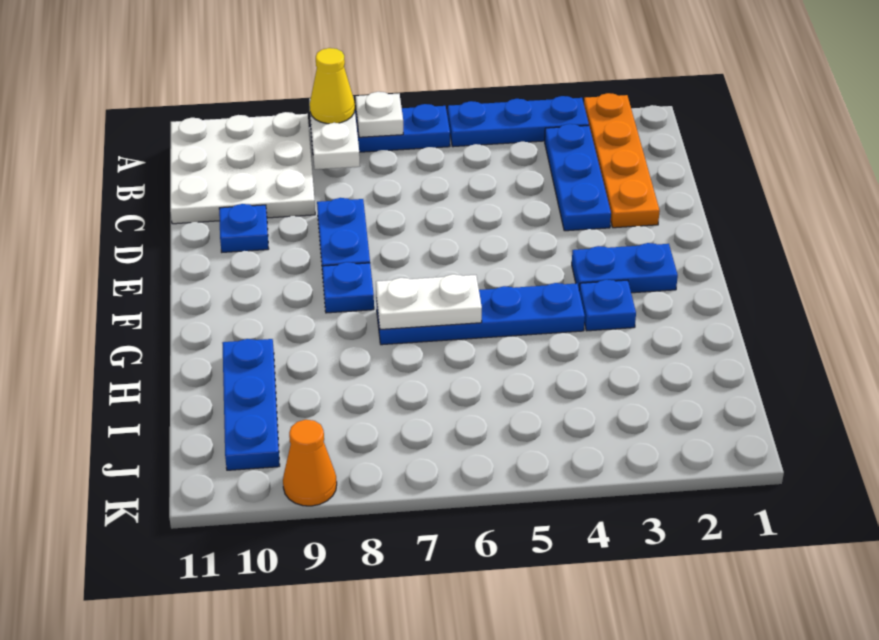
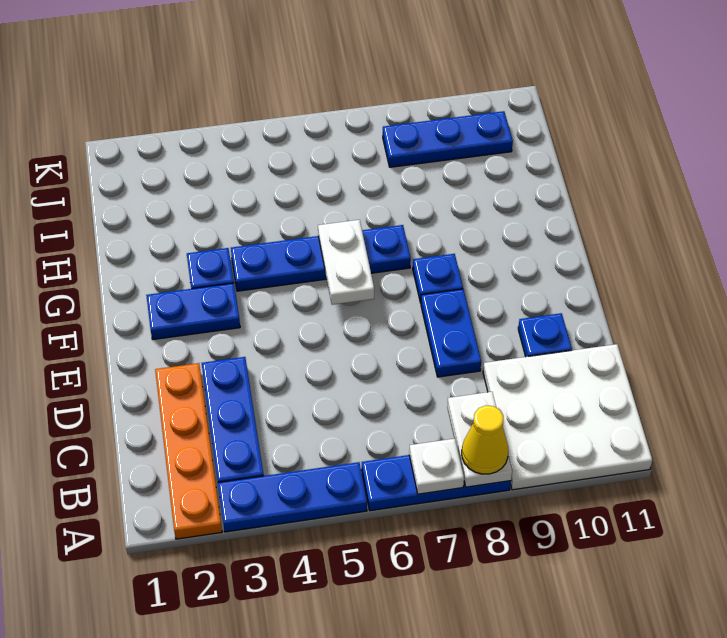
white plate G6:G7 level 2 -> white plate F6:G6 level 2
blue plate H10:J10 level 1 -> blue plate J8:J10 level 1
orange cone K9 level 1 -> none

